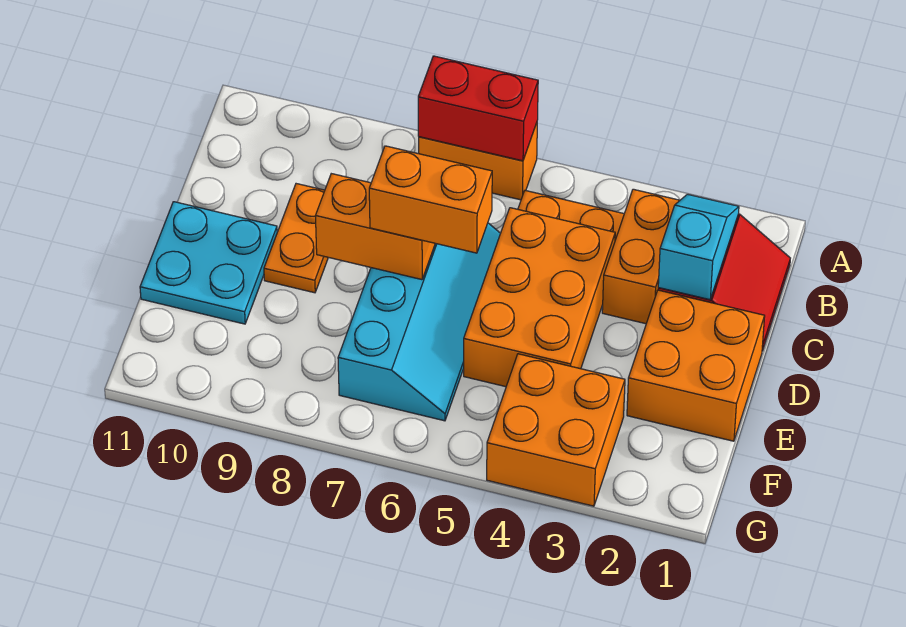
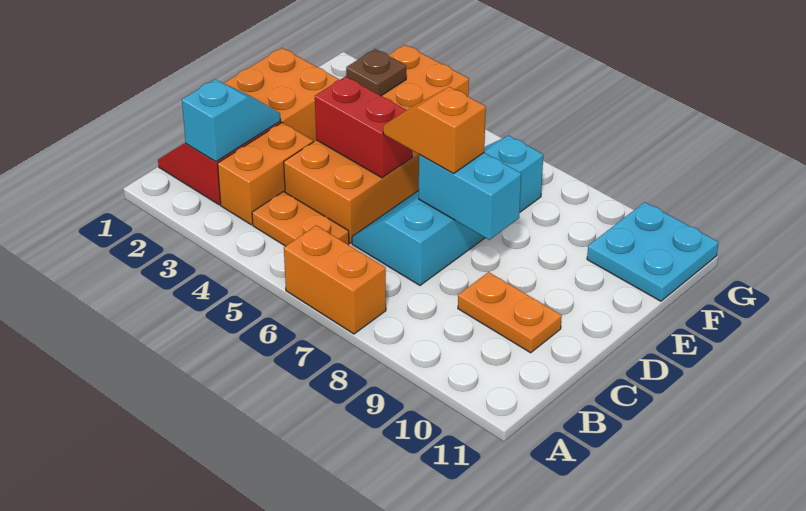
red brick A6:A7 level 2 -> red brick D4:D5 level 2
cyan slope B2:C2 level 2 top C -> cyan slope B2:C2 level 2 top B
orange plate C9:D9 level 1 -> orange plate C9:C10 level 1
orange brick D6:D7 level 3 -> orange slope D6:D7 level 3 top 7
orange brick D7:D8 level 2 -> cyan brick D7:D8 level 2
cyan plate D10:E11 level 1 -> cyan plate F10:G11 level 1
none -> brown plate F3 level 2

